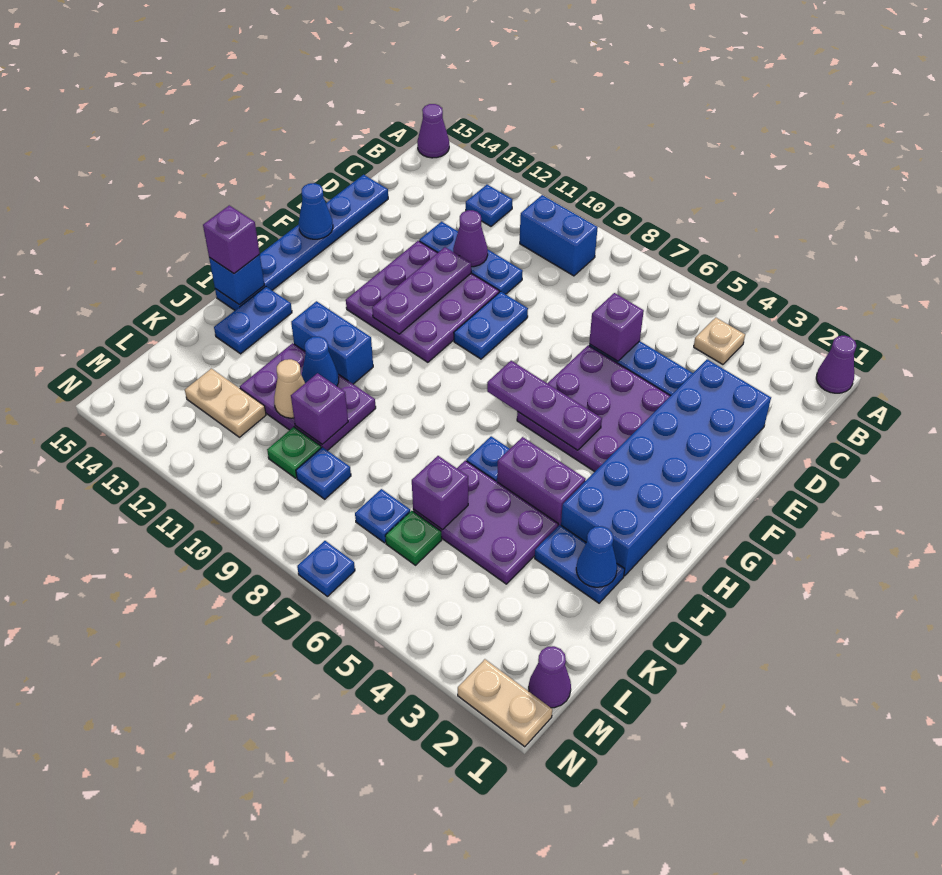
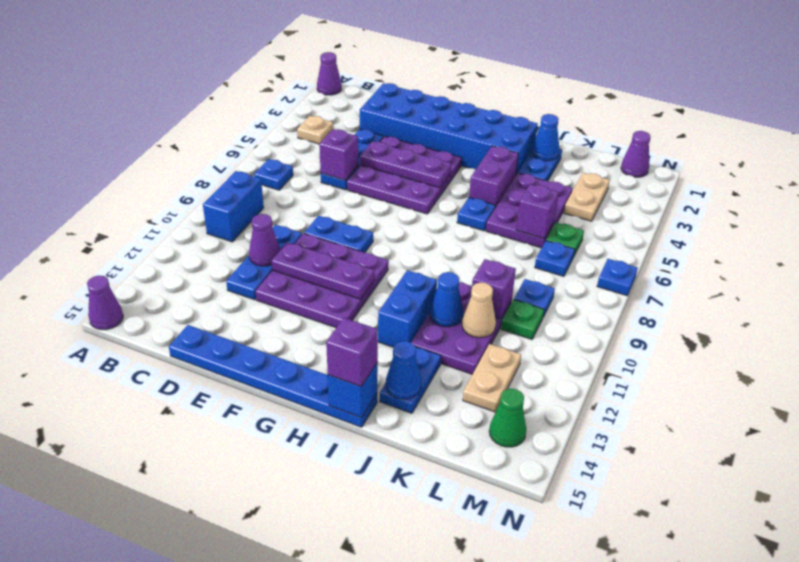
blue plate B12 level 1 -> blue plate B7 level 1
blue cone F15 level 2 -> blue cone J14 level 2
purple plate G5:G7 level 2 -> purple plate E5:G5 level 2
blue plate I14:J14 level 1 -> blue plate J13:J14 level 1
none -> green cone M14 level 1
tan plate N1:N2 level 1 -> tan plate L3:L4 level 1

